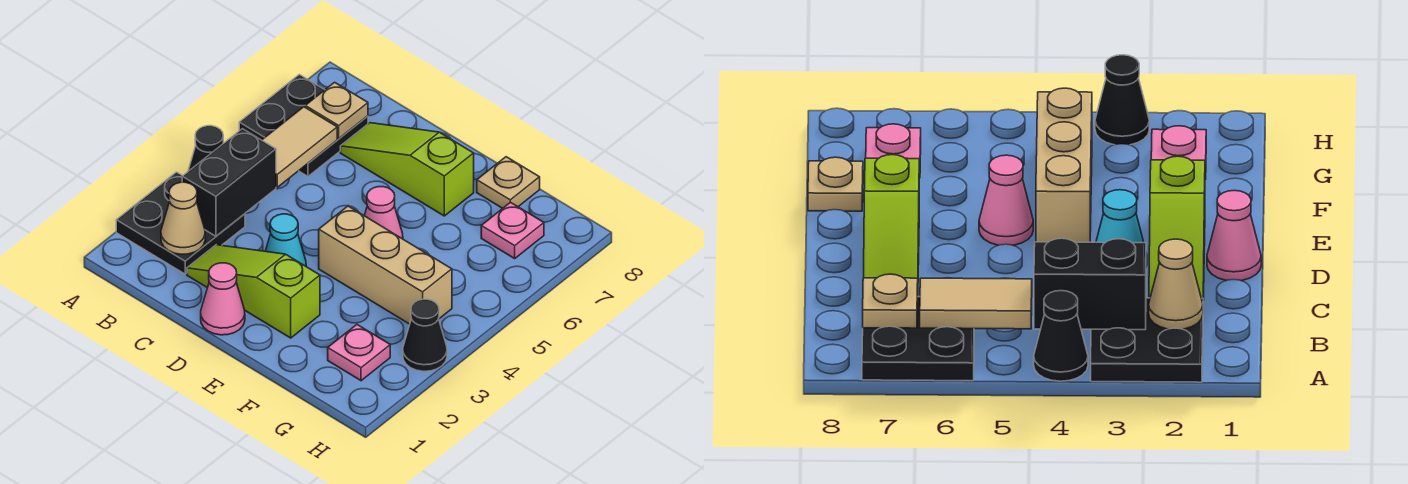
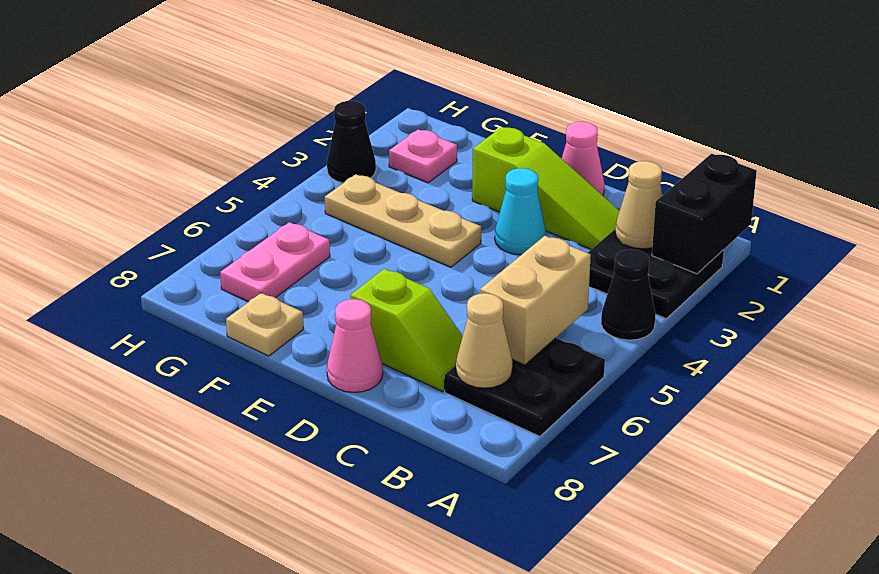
black brick B3:B4 level 2 -> black brick A1:A2 level 2
tan tile B5:B6 level 2 -> tan brick B5:B6 level 2
tan plate B7 level 2 -> tan cone B7 level 2
lime slope C7:E7 level 1 top E -> lime slope C7:D7 level 1 top D
tan brick E4:G4 level 1 -> tan plate E4:G4 level 1
pink cone E5 level 1 -> pink cone D8 level 1
pink plate G7 level 1 -> pink plate G6:G7 level 1

